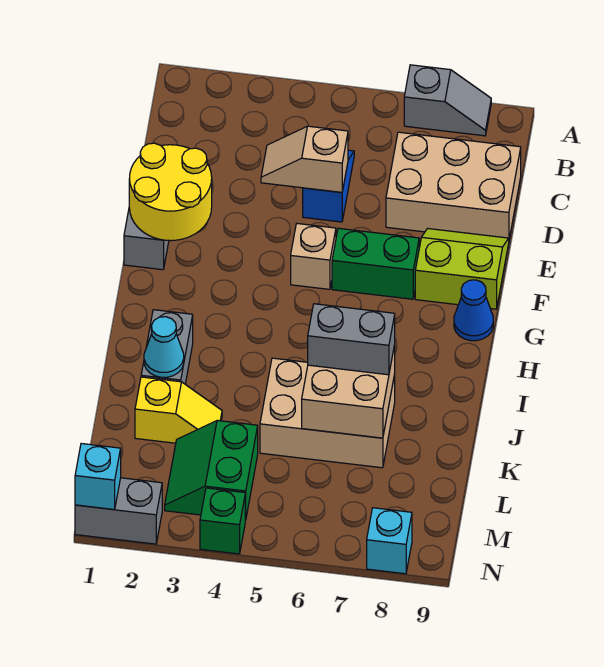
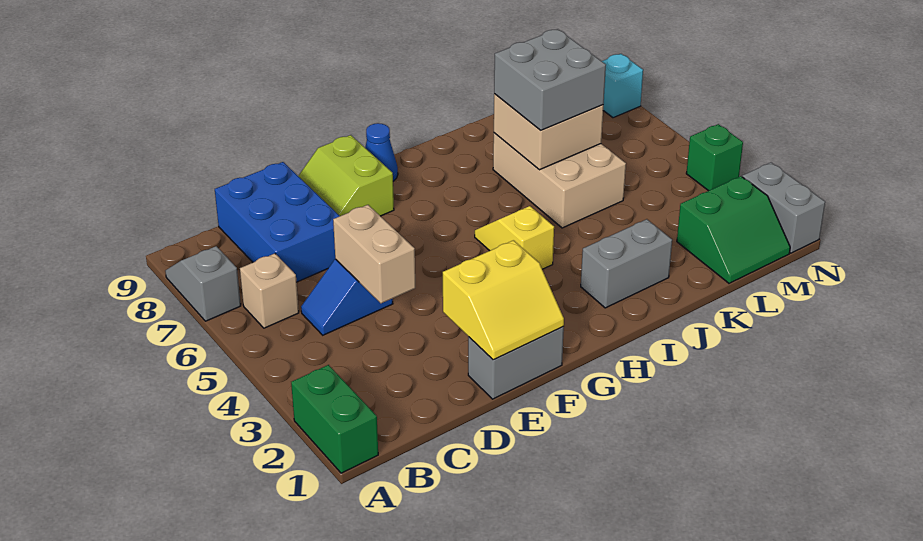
tan brick C7:D9 level 1 -> blue brick C7:D9 level 1
tan slope D4:D5 level 2 top 5 -> tan brick D4:D5 level 2
yellow round brick E1:F2 level 2 -> yellow slope E1:F2 level 2 top 2
tan brick F5 level 1 -> tan brick B6 level 1
green brick F6:F7 level 1 -> green brick A1:A2 level 1
cyan cone J2 level 2 -> none
grey brick J6:J7 level 3 -> grey brick J6:K7 level 3
yellow slope K2:K3 level 1 top 2 -> yellow slope H4:H5 level 1 top 4
green slope L3:M4 level 1 top 4 -> green slope L1:M2 level 1 top 2
cyan brick N1 level 2 -> none

